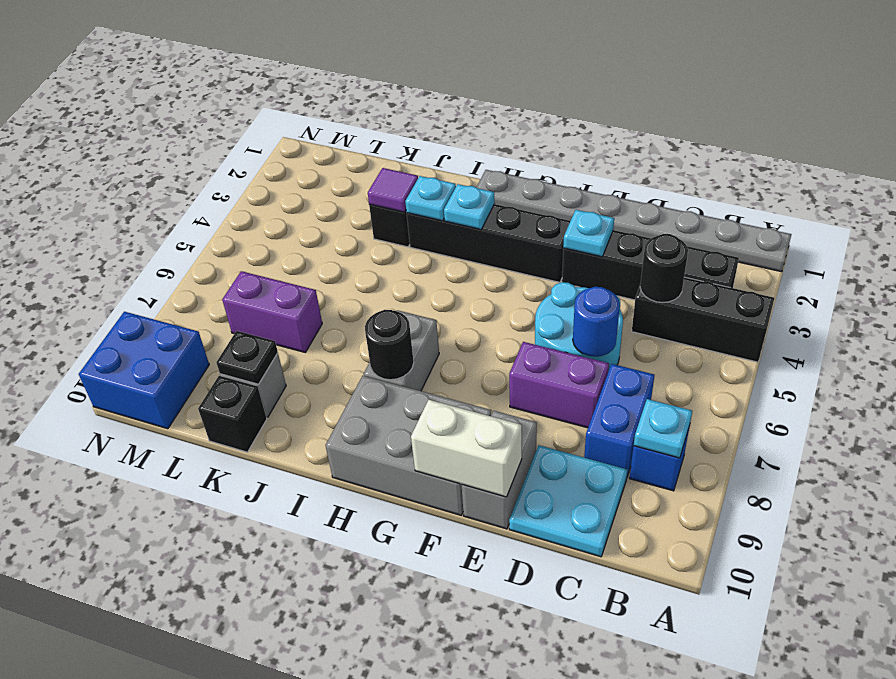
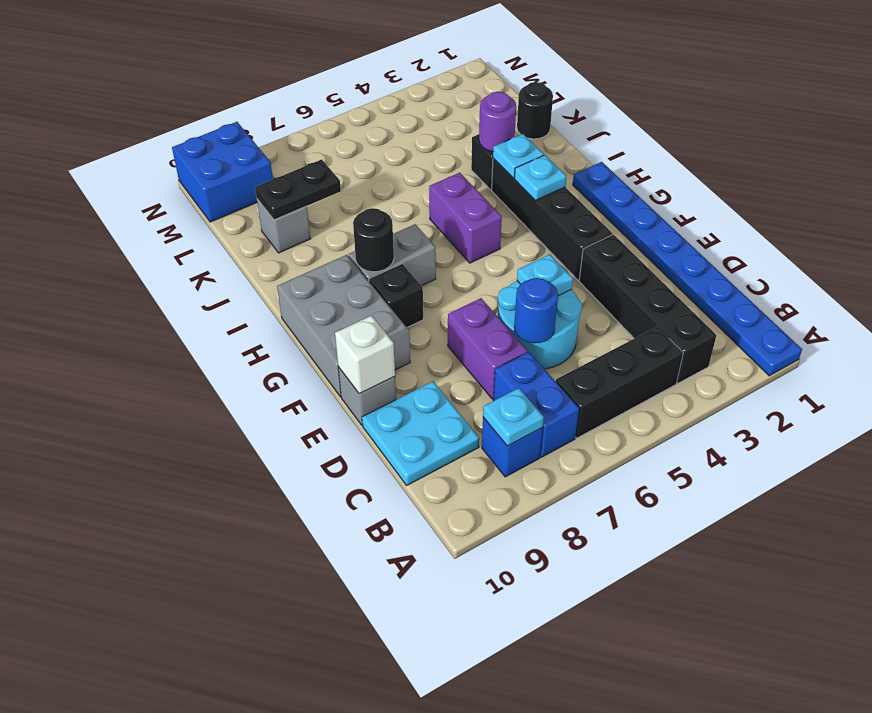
grey plate A1:H1 level 1 -> blue plate A1:H1 level 1
black brick A4:C4 level 1 -> black brick B4:B6 level 1
black round brick C4 level 2 -> black round brick K1 level 1
blue brick C7:C8 level 1 -> blue brick B7:C7 level 1
cyan plate E3 level 2 -> cyan plate E5 level 2
grey brick E9:E10 level 1 -> grey brick E10 level 1
white brick E10:F10 level 2 -> white brick E10 level 2
purple tile J3 level 2 -> purple round brick J3 level 2
purple brick K7:L7 level 1 -> purple brick H5:I5 level 1
black plate K9 level 2 -> black plate K8:K9 level 2
black brick K10 level 1 -> black brick G8 level 1

